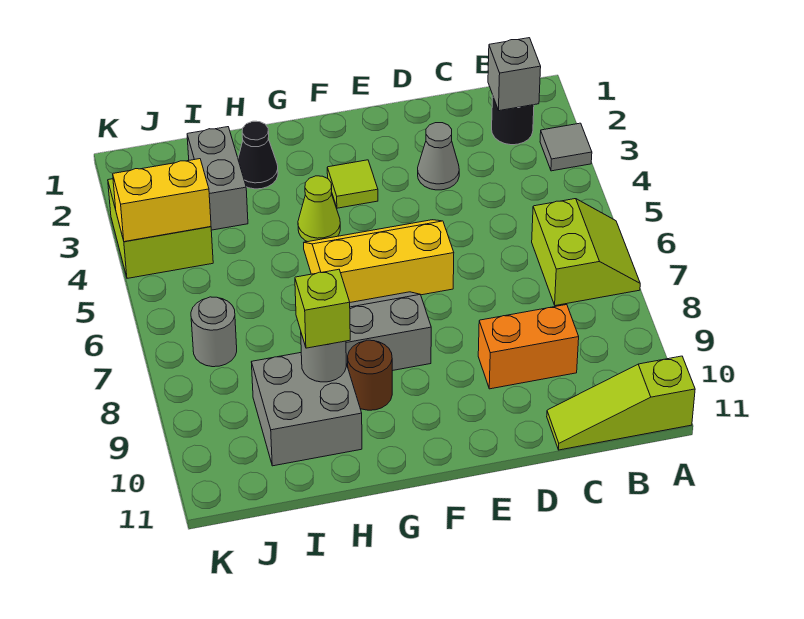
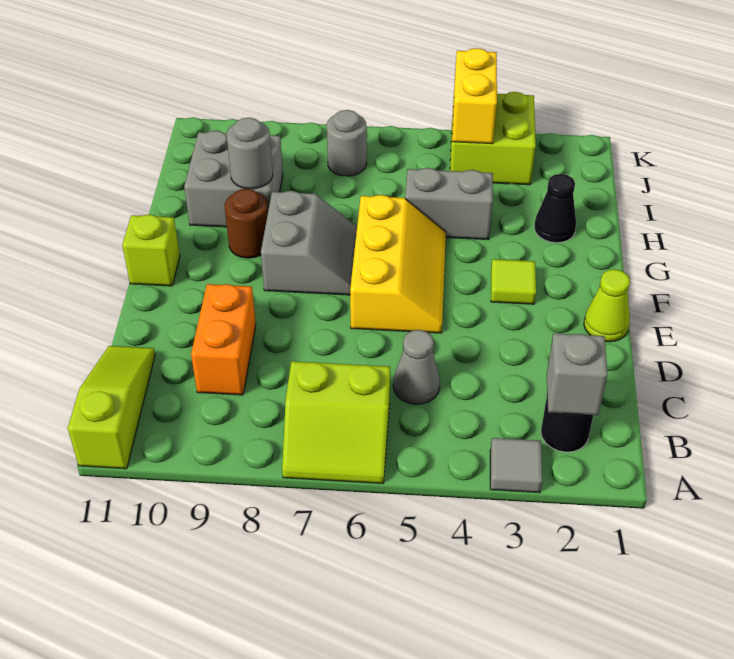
grey cone D3 level 1 -> grey cone C5 level 1
lime cone G4 level 1 -> lime cone E1 level 1
lime brick H9 level 3 -> lime brick F11 level 1
grey brick I2:I3 level 1 -> grey brick H4:H5 level 1

